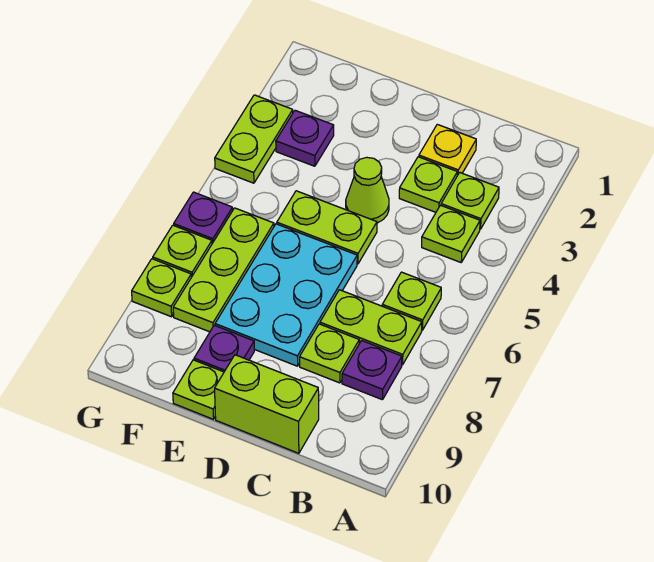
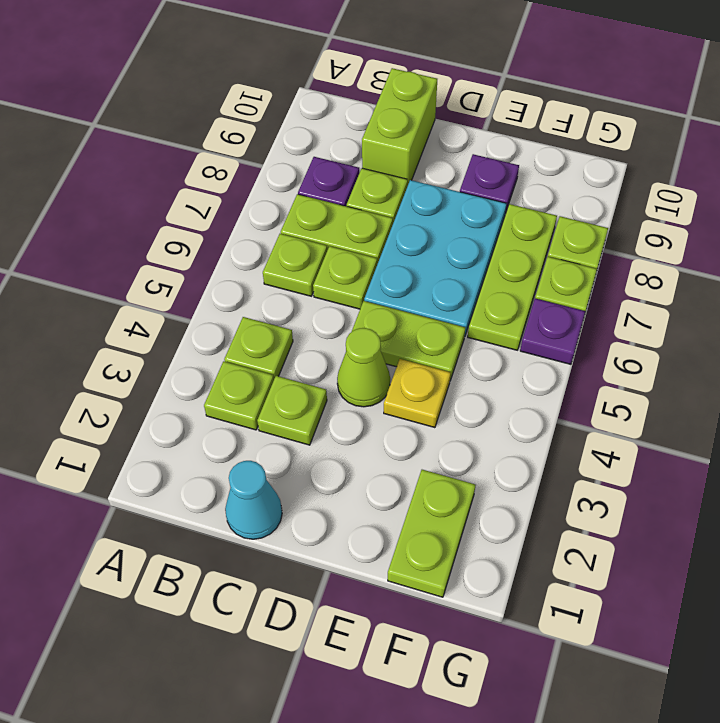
none -> cyan cone C1 level 1
yellow plate C2 level 1 -> yellow plate E4 level 1
lime brick C10:D10 level 1 -> lime brick C9:C10 level 1
lime plate E10 level 1 -> lime plate C6 level 1
purple plate F3 level 1 -> none
lime plate G3:G4 level 1 -> lime plate F1:F2 level 1

